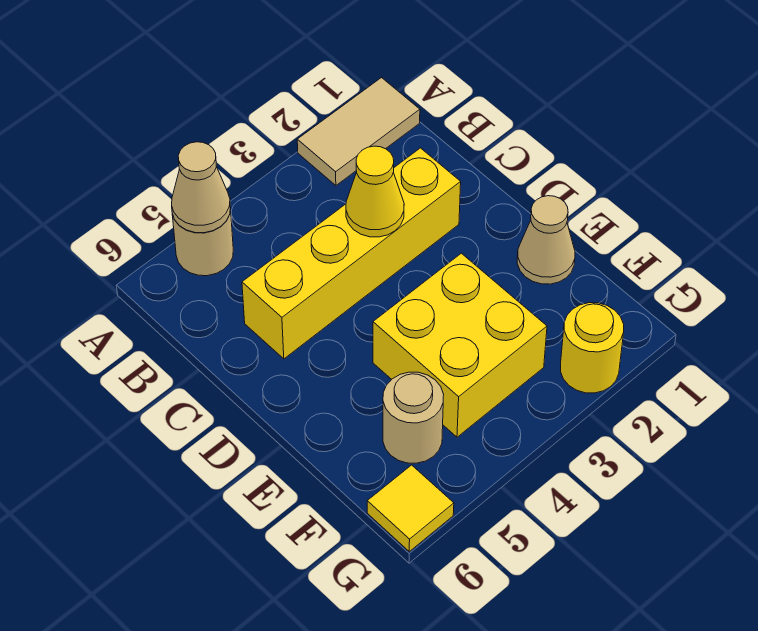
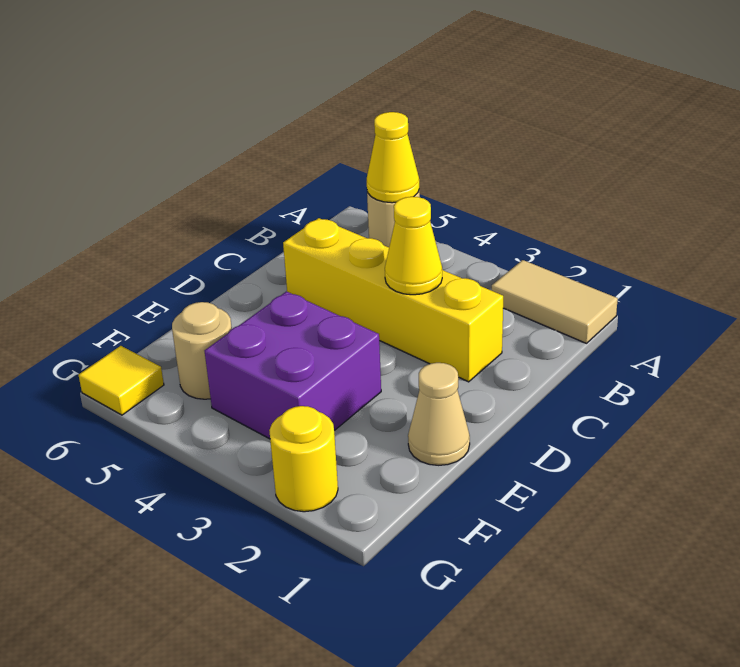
tan cone A5 level 2 -> yellow cone A5 level 2
yellow brick E3:F4 level 1 -> purple brick E3:F4 level 1

